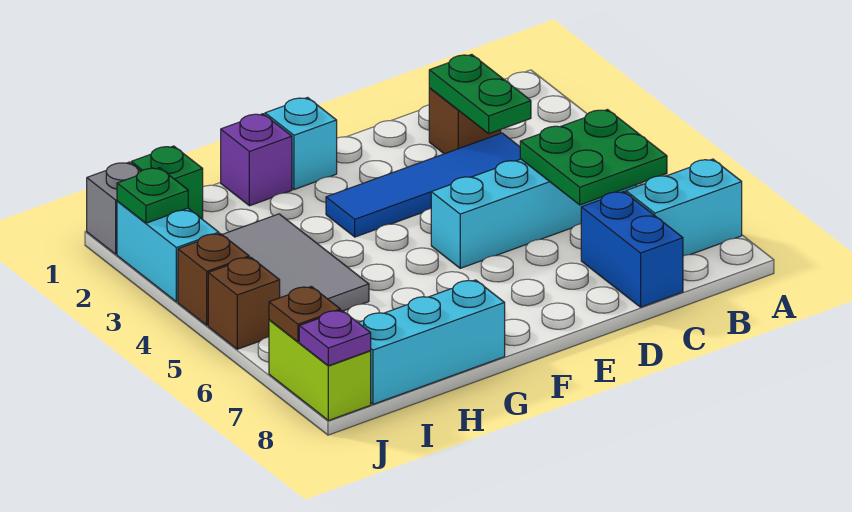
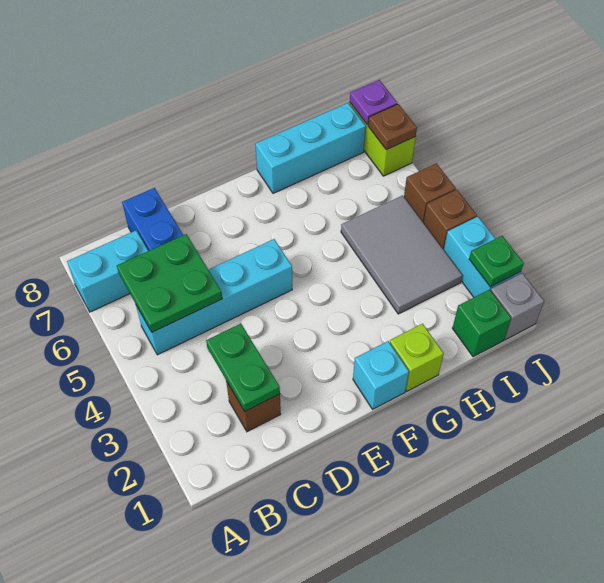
blue tile C3:F3 level 1 -> none
purple brick G1 level 1 -> lime brick G1 level 1

